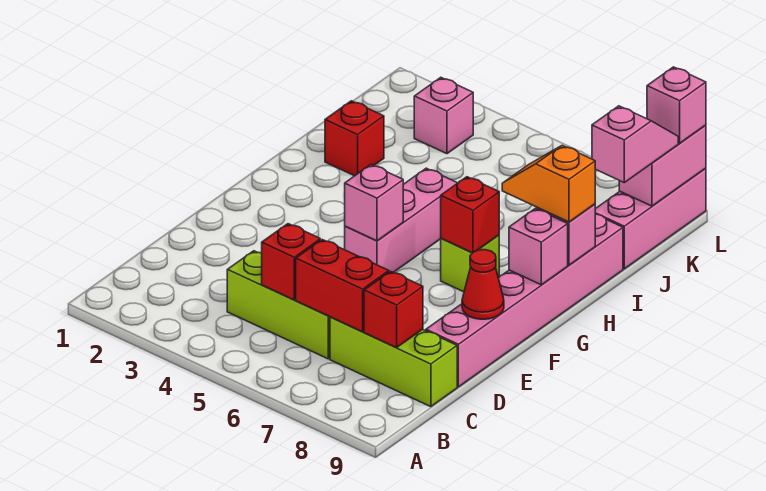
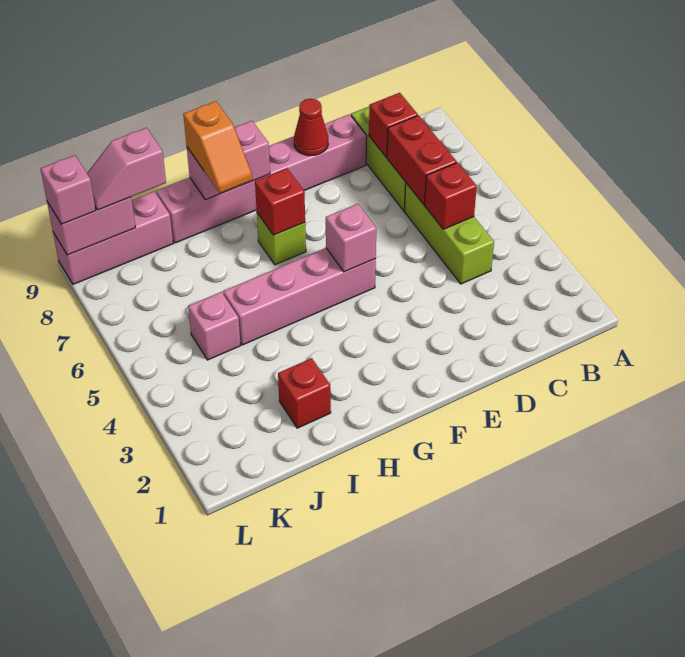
pink brick F5:H5 level 1 -> pink brick F5:I5 level 1
pink brick K3 level 1 -> pink brick J5 level 1

